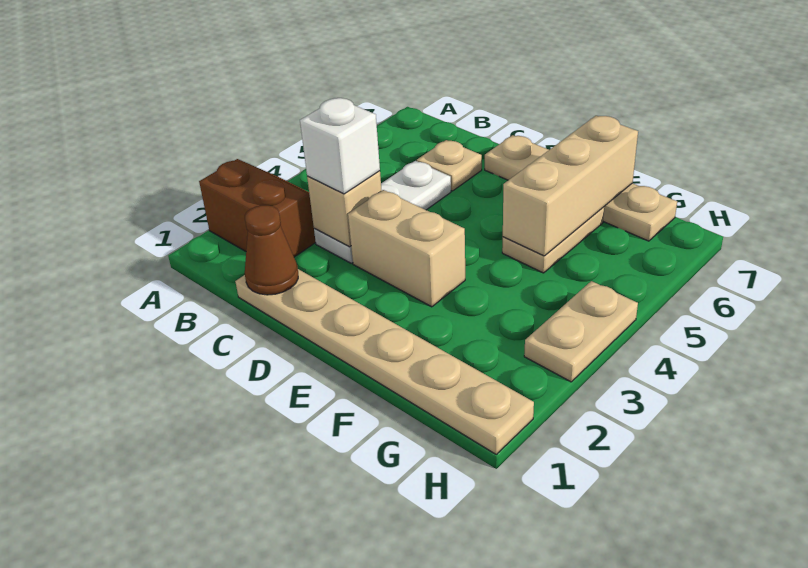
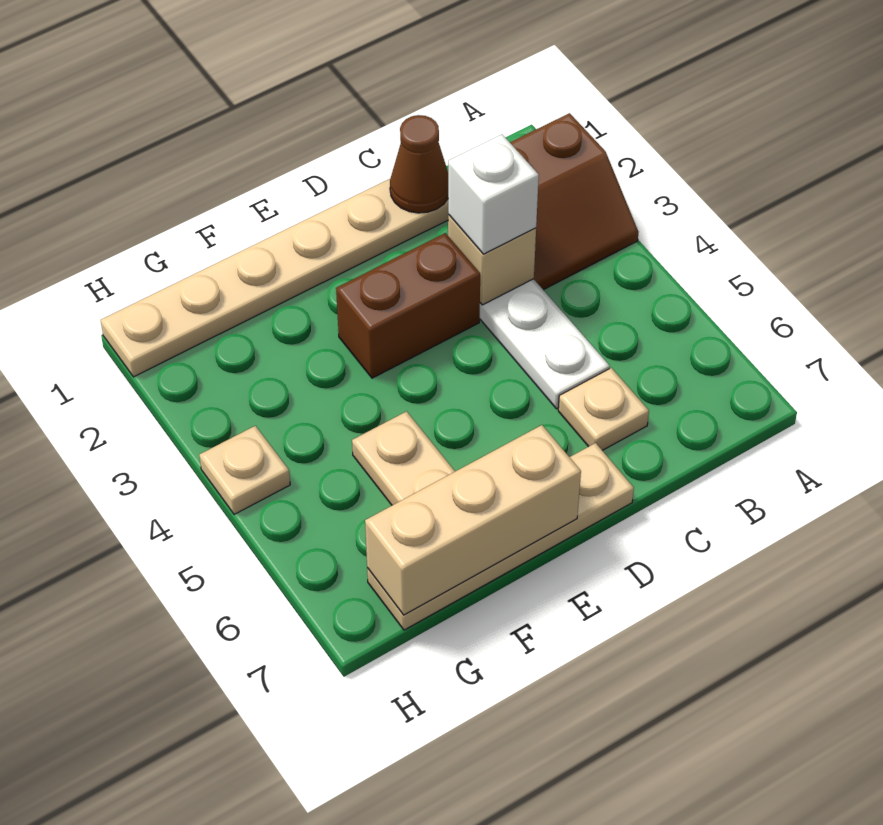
tan brick D3:E3 level 1 -> brown brick D3:E3 level 1
tan brick F5:F7 level 2 -> tan brick E7:G7 level 2
tan plate H3:H4 level 1 -> tan plate H4 level 1

